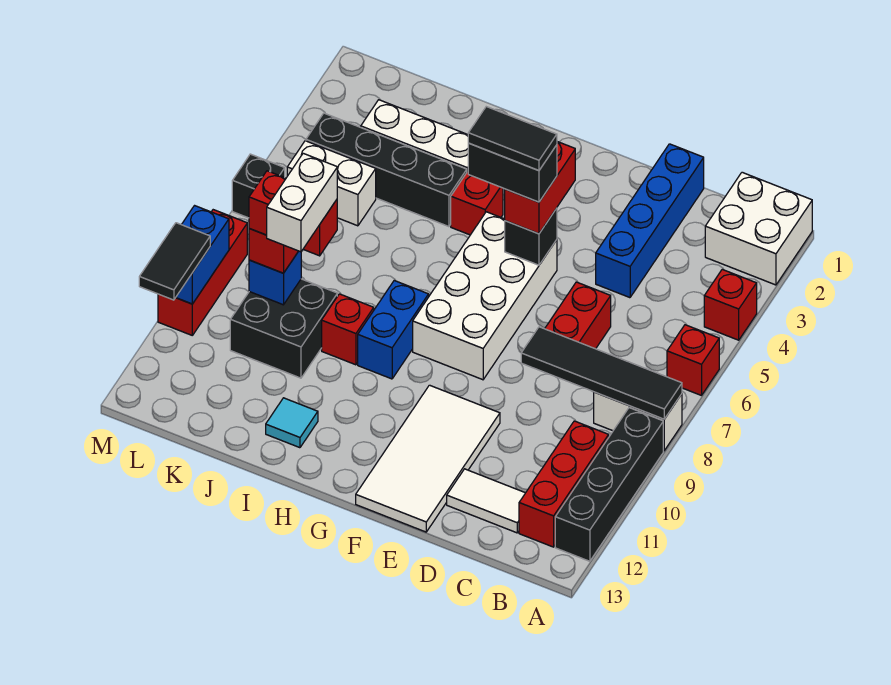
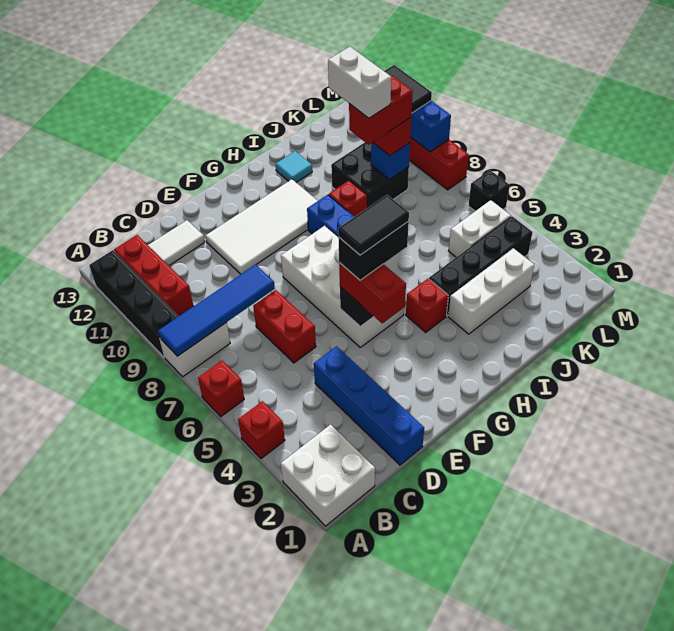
black tile A8:D8 level 2 -> blue tile A8:D8 level 2
white tile E10:F13 level 1 -> white tile E10:H11 level 1

